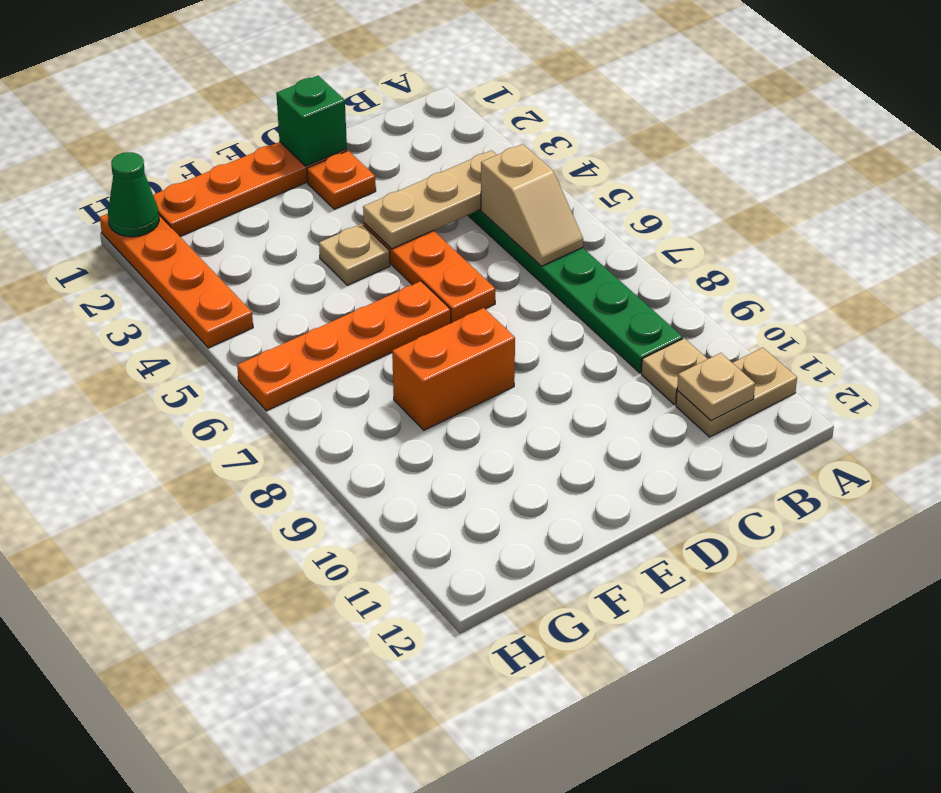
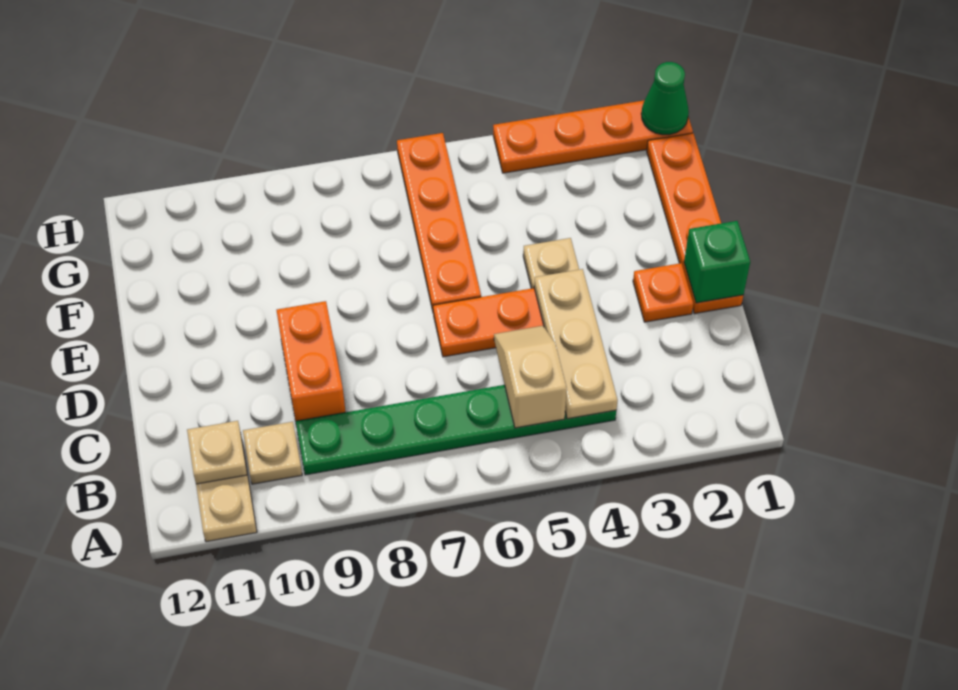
tan slope B5:B6 level 2 top 5 -> tan slope B5:C5 level 2 top B
orange brick E8:F8 level 1 -> orange brick C9:D9 level 1

